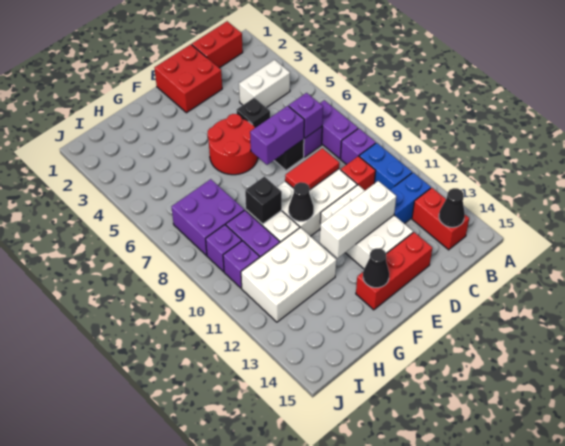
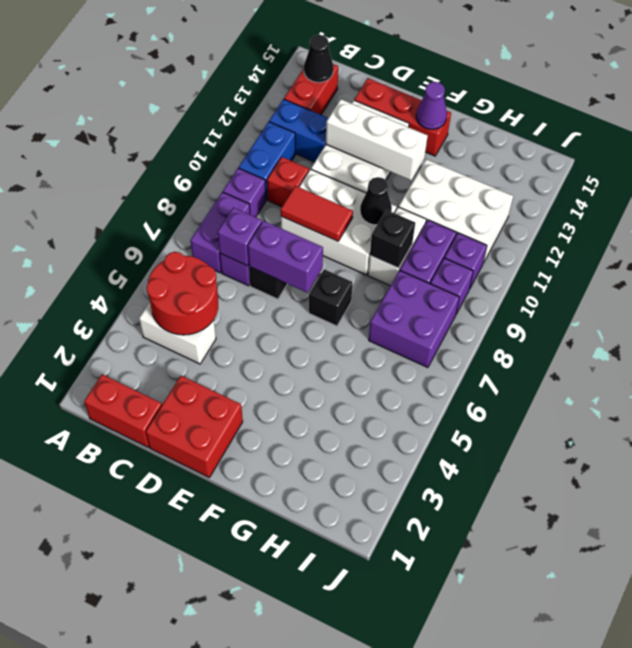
black brick D5 level 1 -> black brick F7 level 1
red round brick E5:F6 level 1 -> red round brick B4:C5 level 2
black cone F14 level 2 -> purple cone F14 level 2

